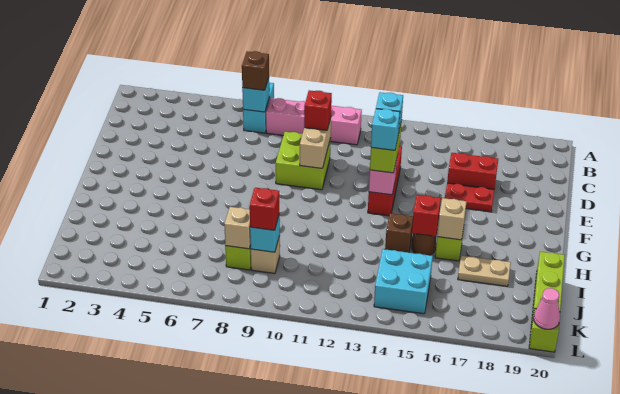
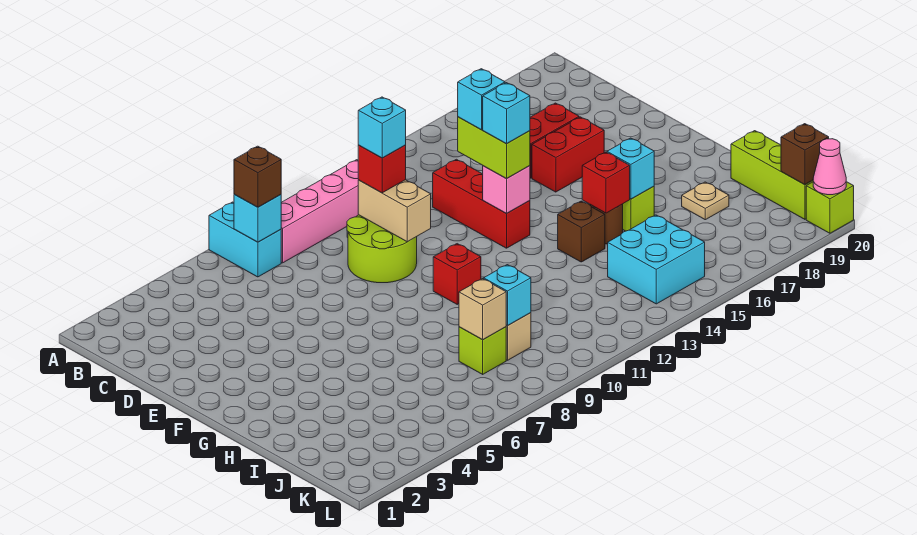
lime brick D9:E10 level 1 -> lime round brick D9:E10 level 1
none -> cyan brick D10 level 4
red plate E16:E17 level 1 -> red brick E16:E17 level 1
tan brick H16 level 2 -> cyan brick H16 level 2
tan plate I17:I18 level 1 -> tan plate I18 level 1
red brick J9 level 3 -> red brick G10 level 1
none -> brown brick K20 level 2

